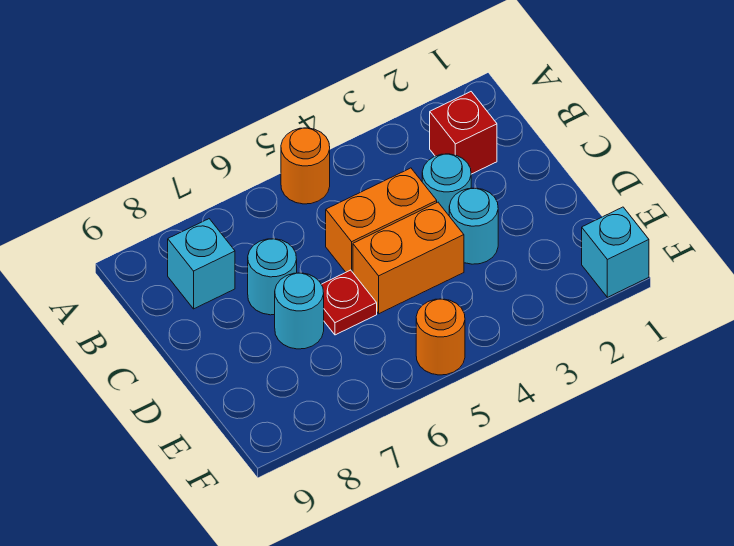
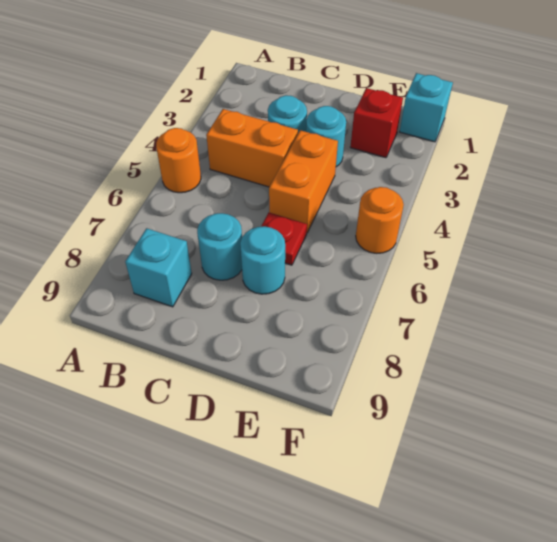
red brick B2 level 1 -> red brick E2 level 1
orange brick C4:C5 level 1 -> orange brick B4:C4 level 1

